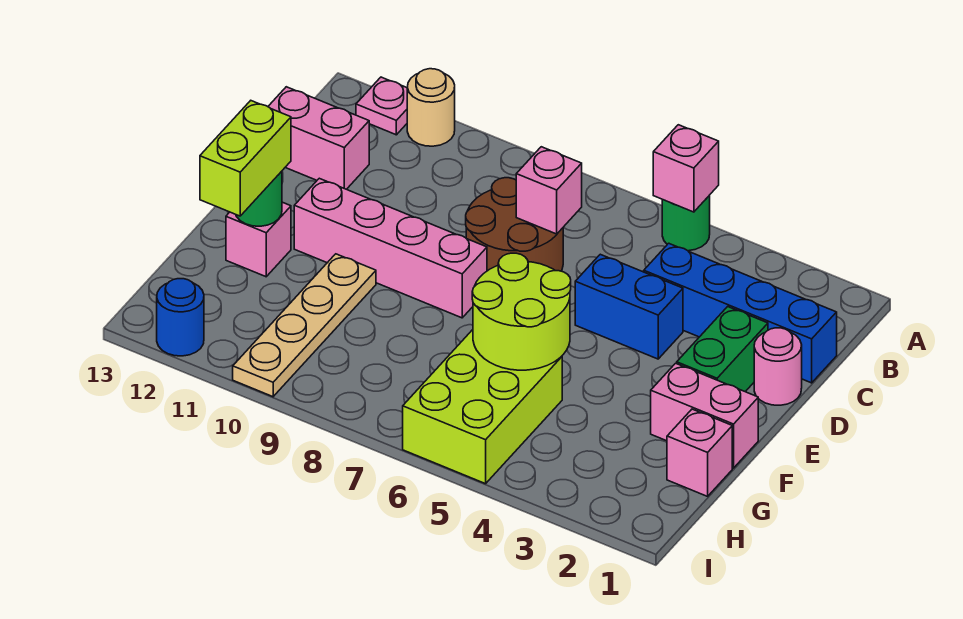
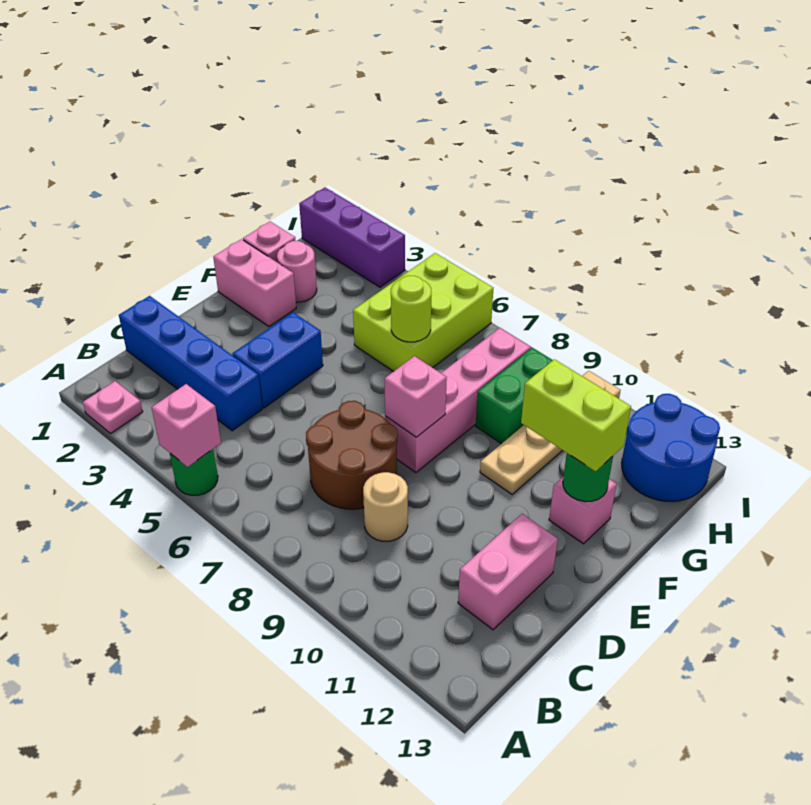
tan round brick A11 level 1 -> tan round brick C9 level 1
pink plate A12 level 1 -> pink plate A2 level 1
pink brick C7 level 2 -> pink brick E8 level 2
pink brick C12:C13 level 1 -> pink brick C12:D12 level 1
pink round brick D1 level 1 -> pink round brick G2 level 1
green brick D2:E2 level 1 -> green brick G9:H9 level 1
blue brick D4:D5 level 1 -> blue brick D4:E4 level 1
pink brick E8:E11 level 1 -> pink brick E8:H8 level 1
lime round brick F5:G6 level 2 -> lime round brick G6 level 2
lime brick F12:G12 level 3 -> lime brick F11:F12 level 3
none -> purple brick I1:I3 level 1
blue round brick I12 level 1 -> blue round brick H12:I13 level 1

